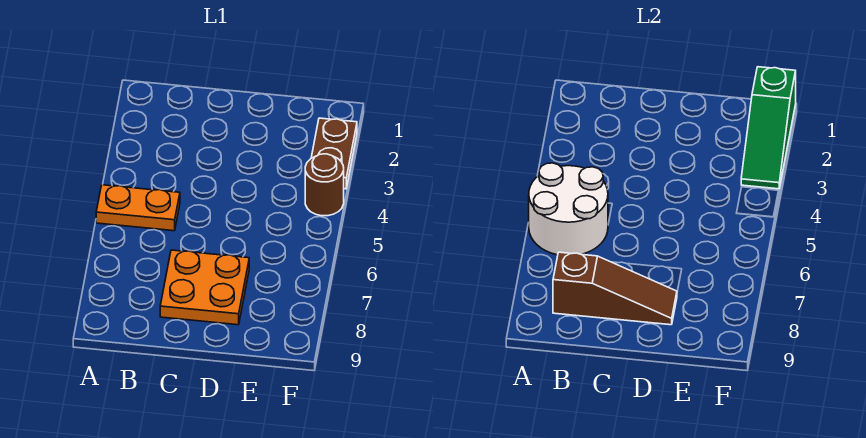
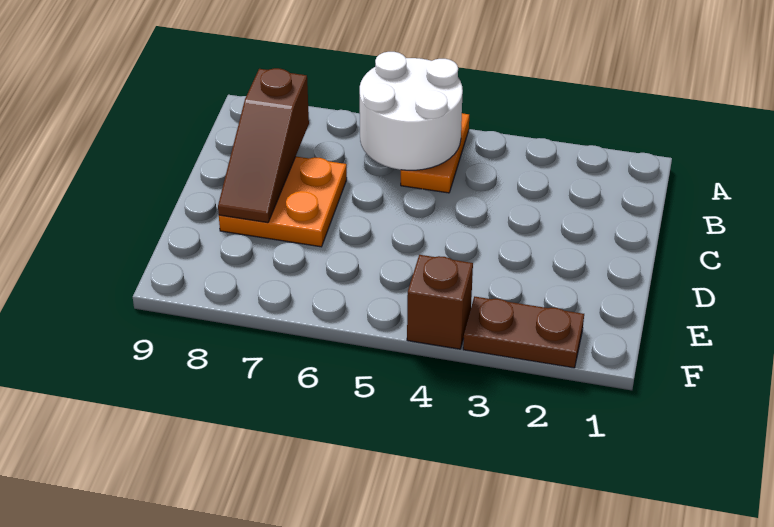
green slope F1:F3 level 2 top 1 -> none
brown round brick F4 level 1 -> brown brick F4 level 1

